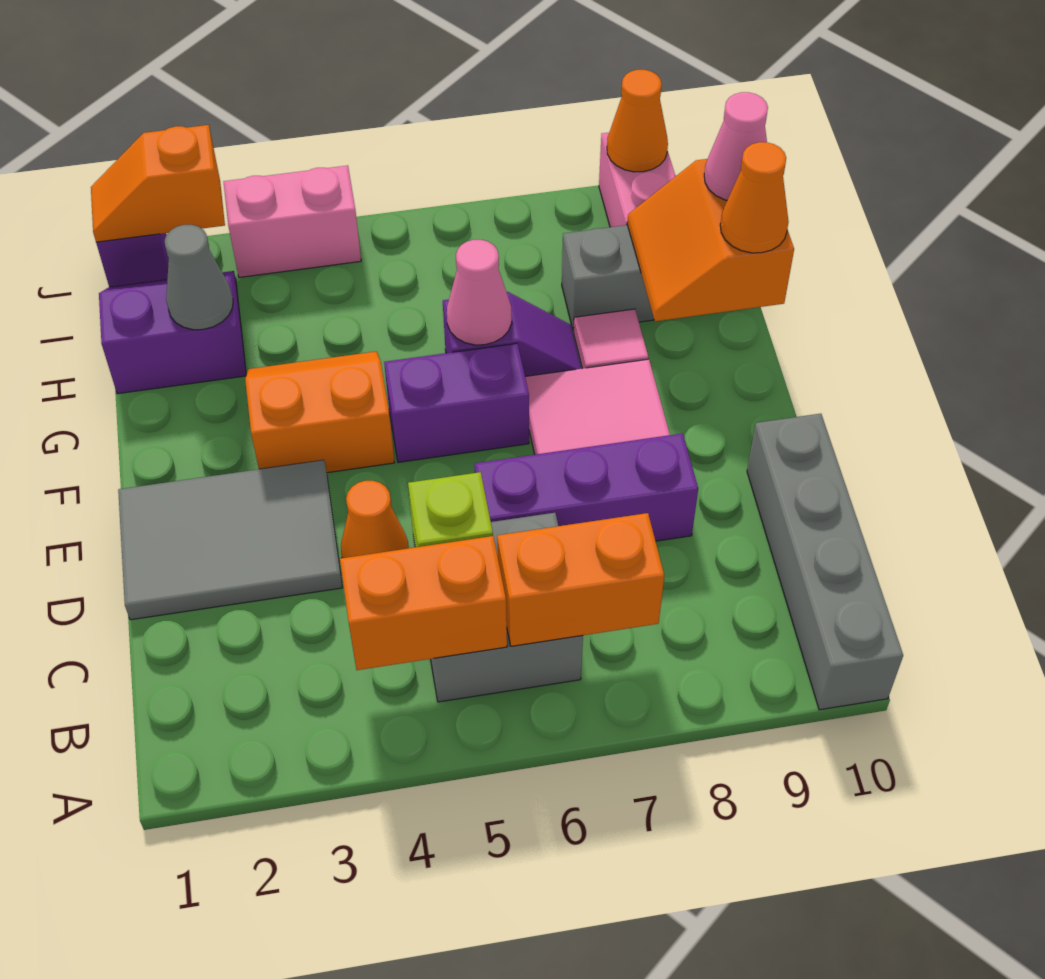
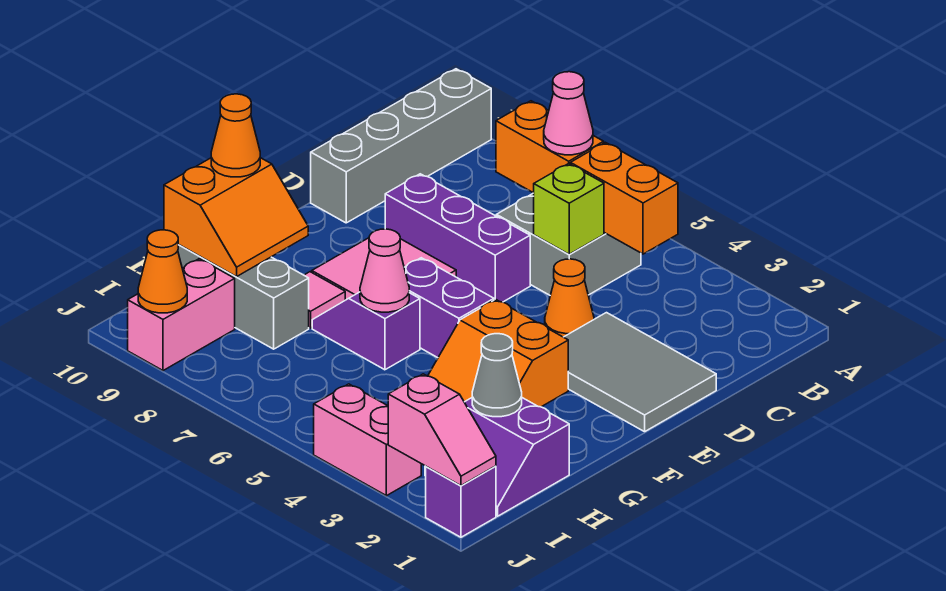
pink cone H10 level 3 -> pink cone B6 level 3
orange slope J1:J2 level 2 top 2 -> pink slope J1:J2 level 2 top 2

